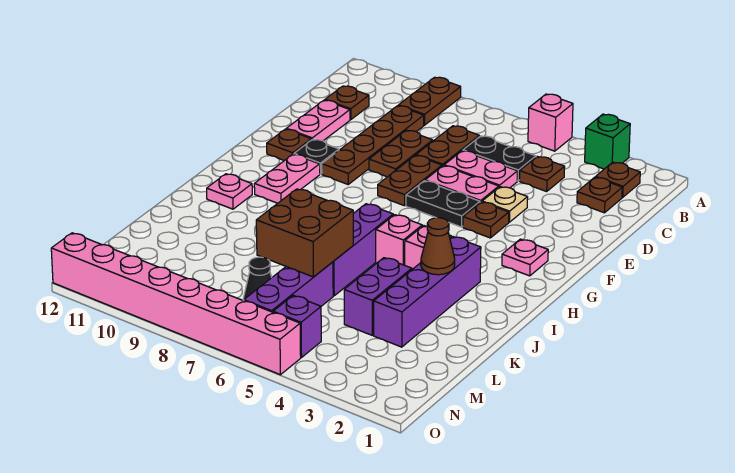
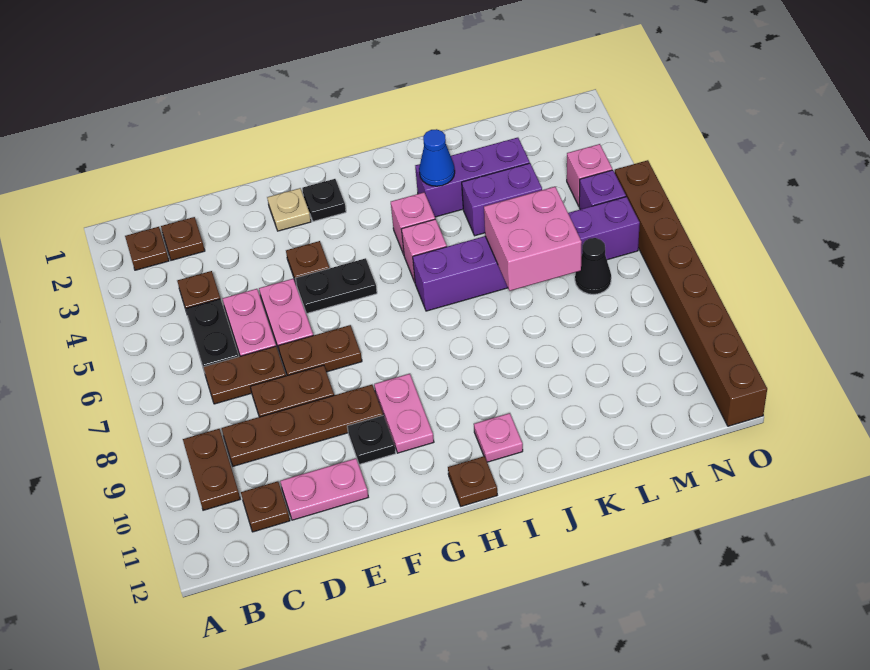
green brick A3 level 1 -> none
pink brick A5 level 1 -> pink brick N4 level 1
brown plate A9:B9 level 1 -> brown plate B9:B10 level 1
tan plate E4 level 1 -> tan plate F2 level 1
black plate F5:F6 level 1 -> black plate F5:G5 level 1
brown plate F11 level 1 -> brown plate H12 level 1
pink plate G2 level 1 -> black plate G2 level 1
pink plate G10:H10 level 1 -> pink plate G9:G10 level 1
purple brick I3:L3 level 1 -> purple brick J3:L3 level 1
brown cone J3 level 2 -> blue cone J3 level 2
brown brick K6:L7 level 2 -> pink brick K6:L7 level 2
pink brick O5:O12 level 1 -> brown brick O5:O12 level 1

